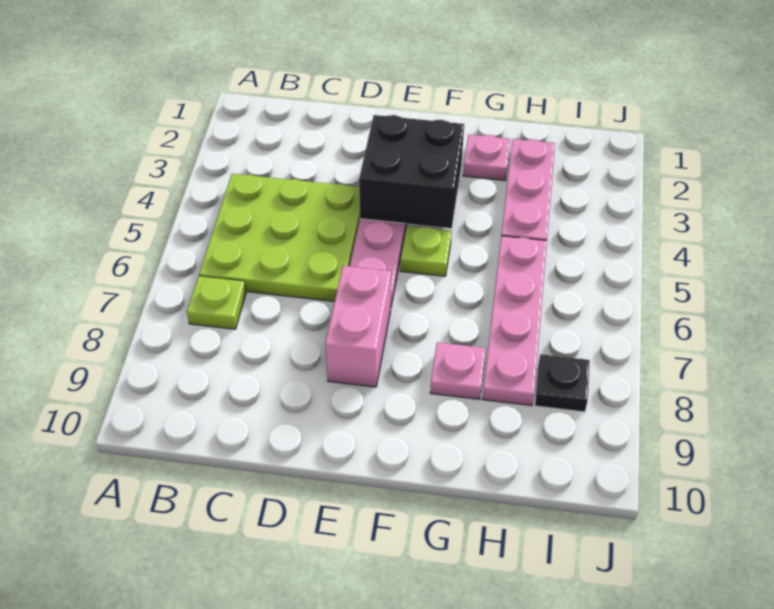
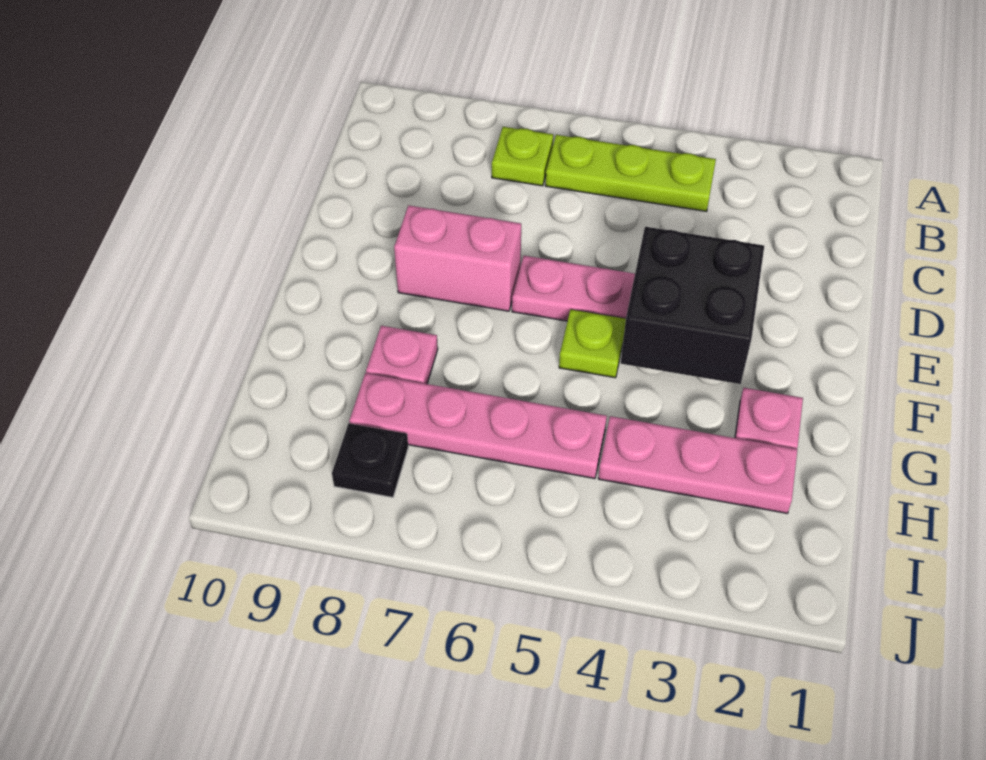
lime plate B4:D6 level 1 -> lime plate B4:B6 level 1

